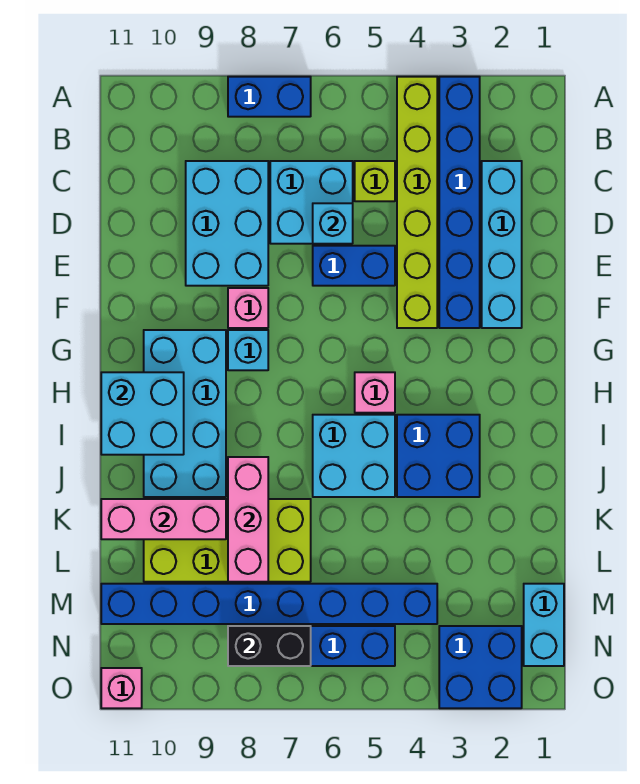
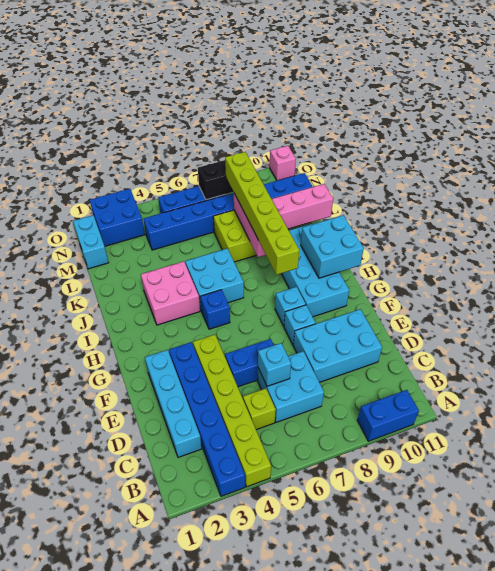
blue brick A7:A8 level 1 -> blue brick A9:A10 level 1
cyan brick C8:E9 level 1 -> cyan brick D8:E10 level 1
pink brick F8 level 1 -> cyan brick F8 level 1
pink brick H5 level 1 -> blue brick H5 level 1
none -> lime brick H8:M8 level 3
blue brick I3:J4 level 1 -> pink brick I3:J4 level 1

